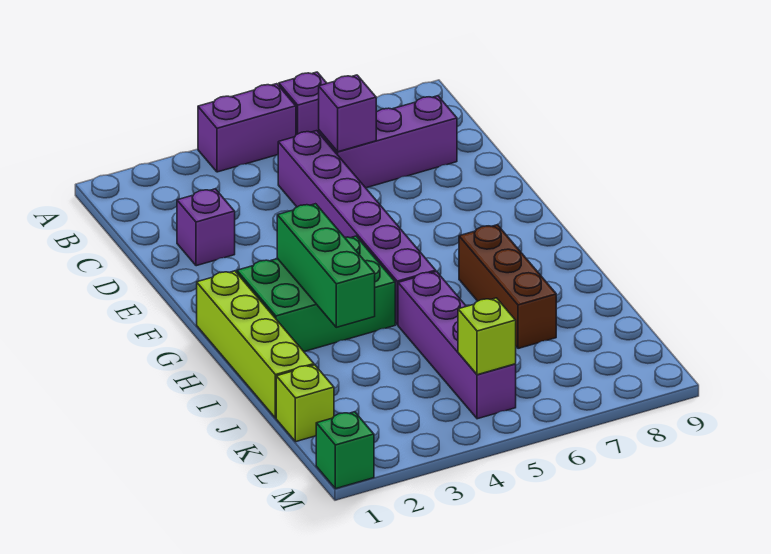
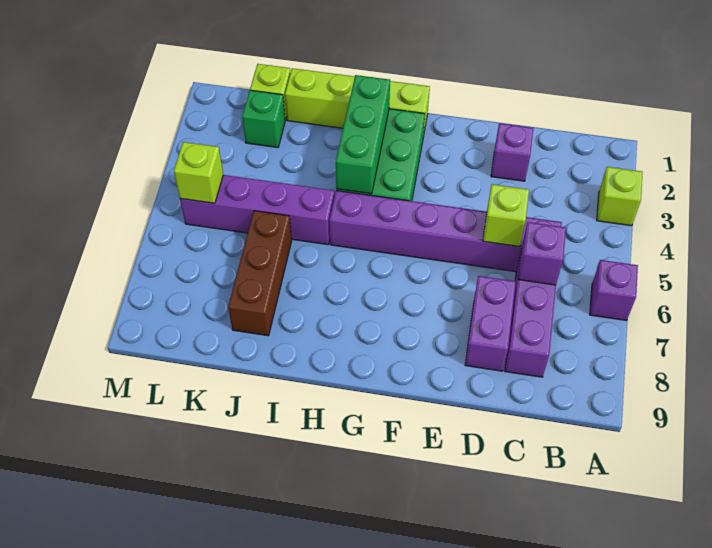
none -> lime brick A3 level 1
purple brick A4:A5 level 1 -> purple brick D7:D8 level 1
none -> lime brick D5 level 2
green brick G3:I3 level 2 -> green brick H2:H4 level 2
brown brick H7:J7 level 1 -> brown brick J6:J8 level 1
green brick M1 level 1 -> green brick K2 level 1

